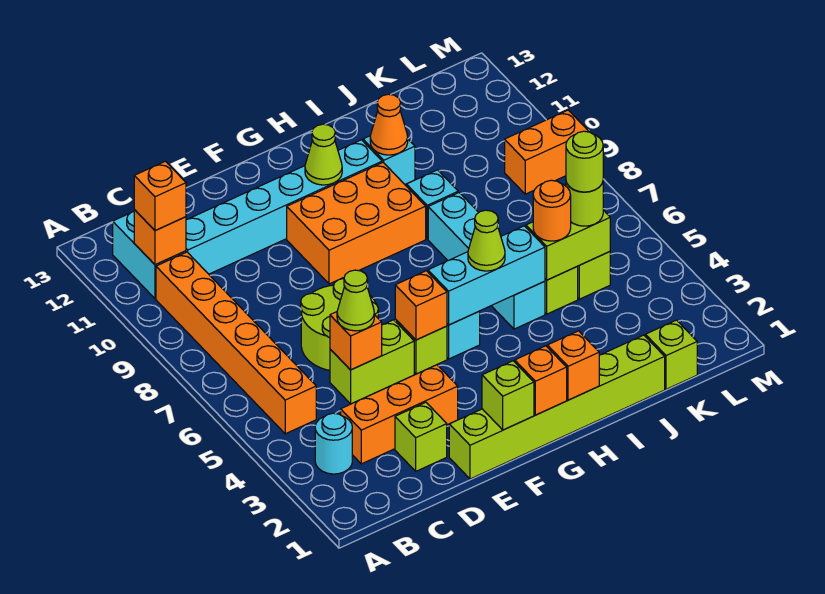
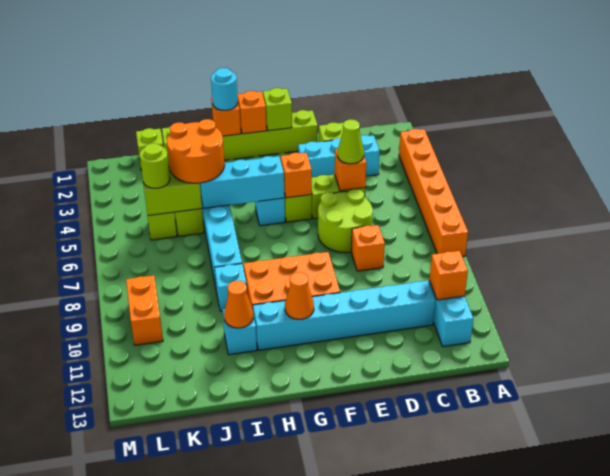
cyan round brick B3 level 1 -> cyan round brick H1 level 3
orange brick B5:B10 level 1 -> orange brick A3:A8 level 1
orange brick B11 level 3 -> orange brick D8 level 1
orange brick C3:E3 level 1 -> cyan brick C3:E3 level 1
lime cone G11 level 2 -> orange cone G11 level 2
lime cone H5 level 3 -> none
orange round brick J5 level 3 -> orange round brick I4:J5 level 3
lime round brick K5 level 4 -> none
orange brick L9:M9 level 1 -> orange brick L9:L10 level 1

